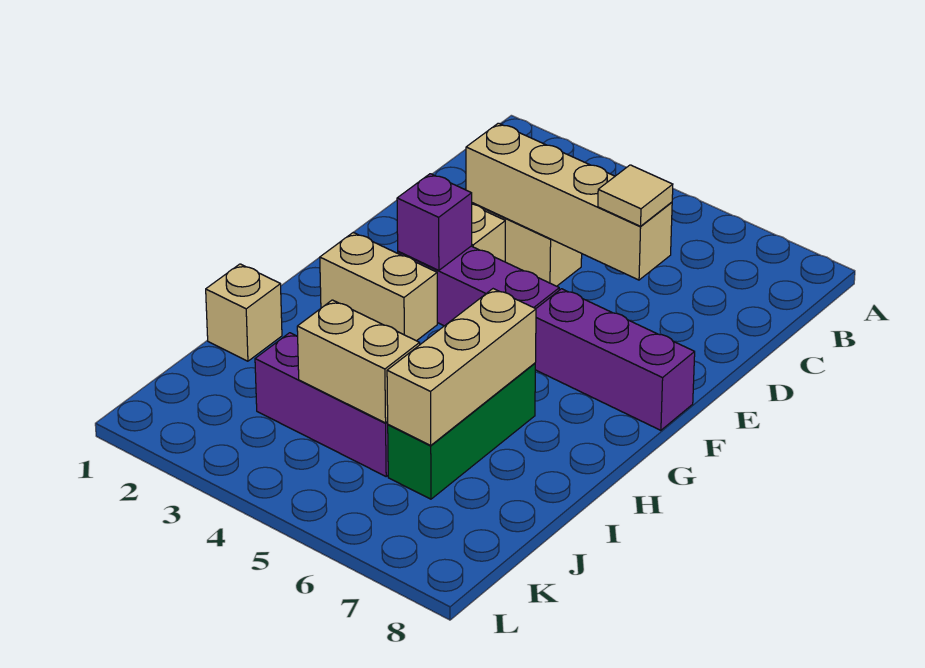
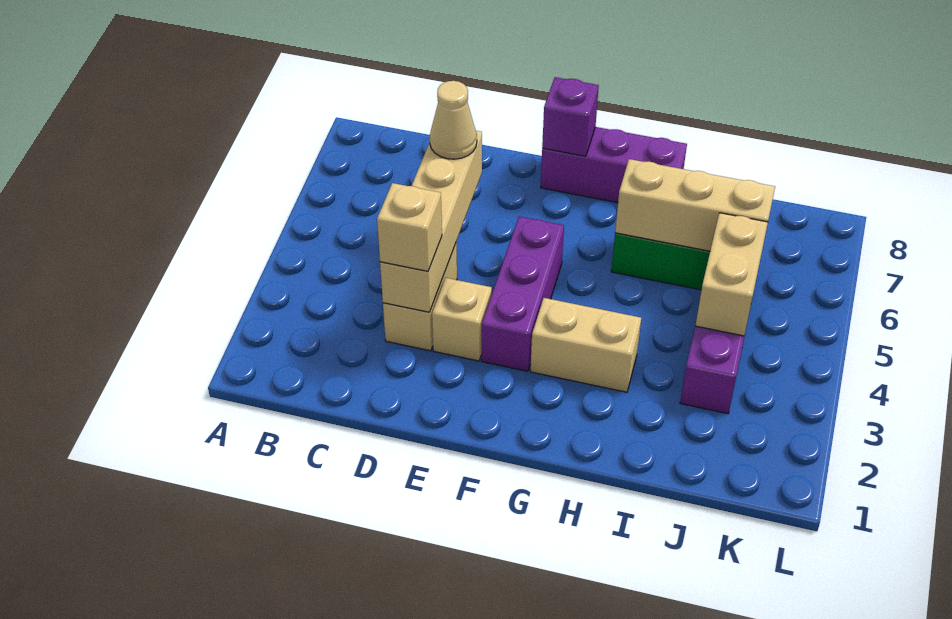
tan tile D6 level 3 -> tan cone D6 level 3
purple brick F3 level 2 -> purple brick F8 level 2
purple brick F6:F8 level 1 -> purple brick F8:H8 level 1
tan brick G2:G3 level 1 -> tan brick G3:H3 level 1
tan brick I1 level 1 -> tan brick D3 level 3

